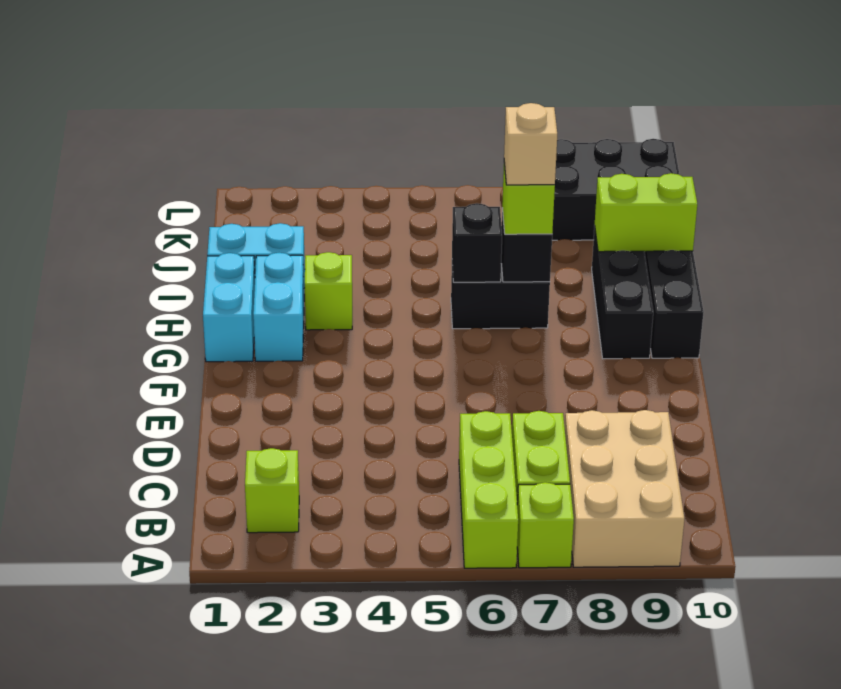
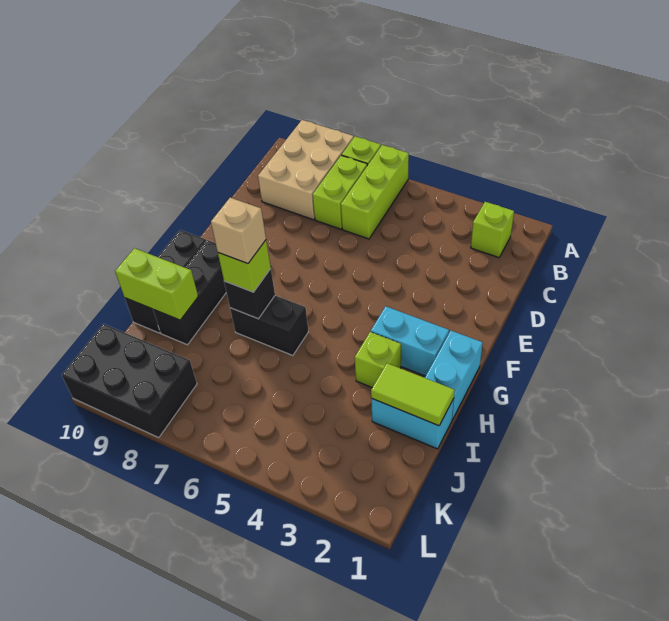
cyan brick G2:H2 level 1 -> cyan brick G2:G3 level 1
black brick H6 level 2 -> none
none -> lime tile I1:I2 level 2

